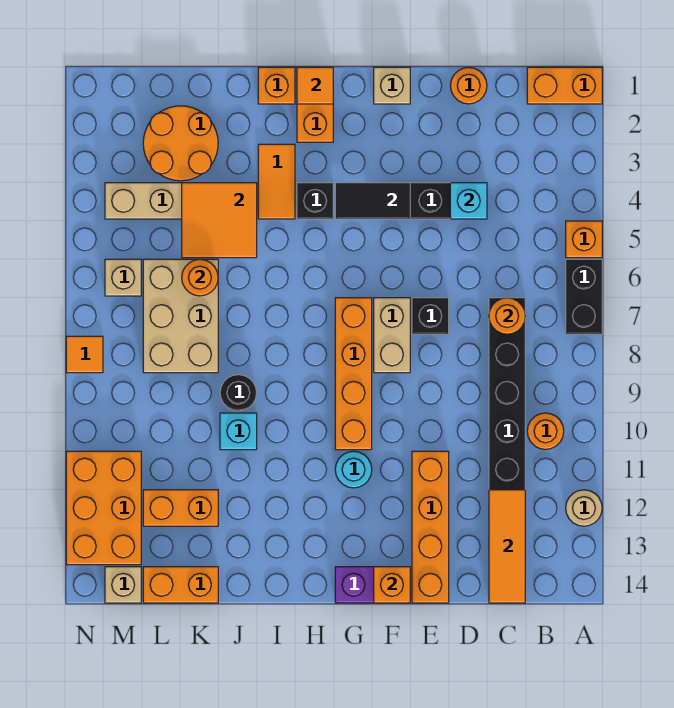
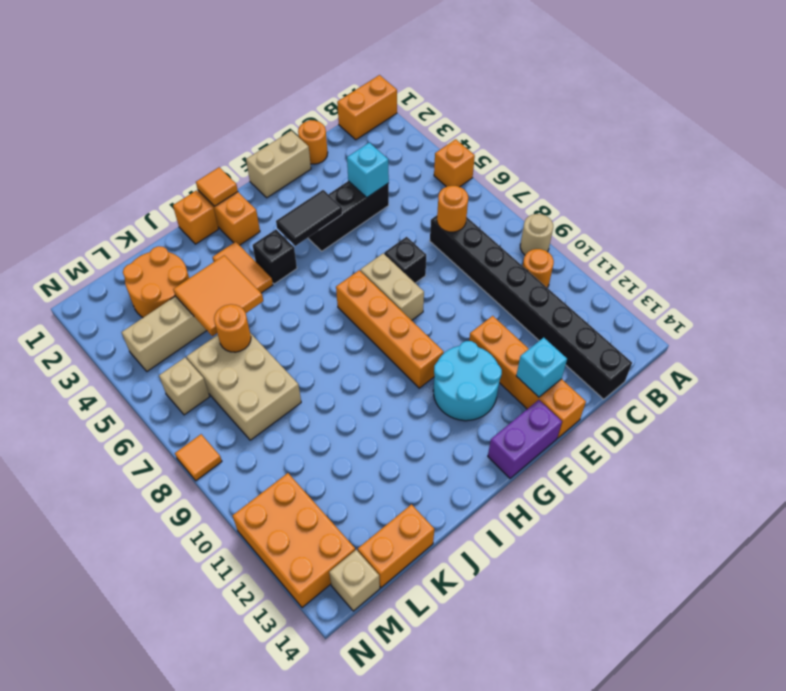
black brick A6:A7 level 1 -> none
tan round brick A12 level 1 -> tan round brick A9 level 1
orange tile C12:C14 level 2 -> none
tan brick F1 level 1 -> tan brick E1:F1 level 1
orange brick F14 level 2 -> none
cyan round brick G11 level 1 -> cyan round brick F11:G12 level 1
black round brick J9 level 1 -> none
cyan brick J10 level 1 -> cyan brick E13 level 2
orange brick K12:L12 level 1 -> none

